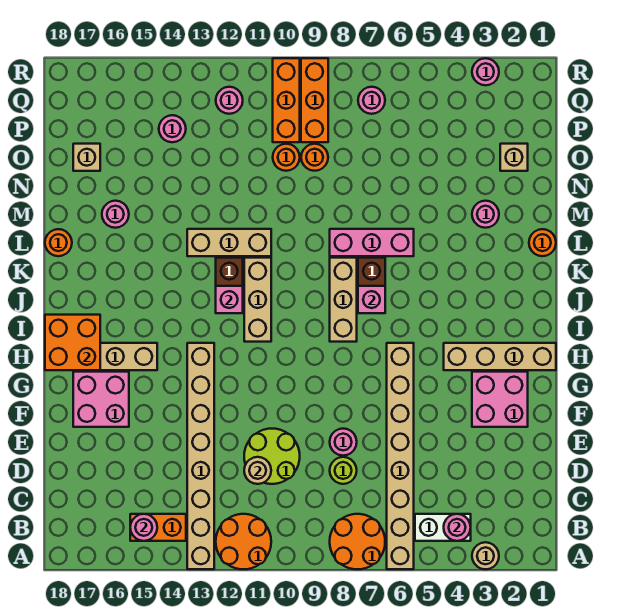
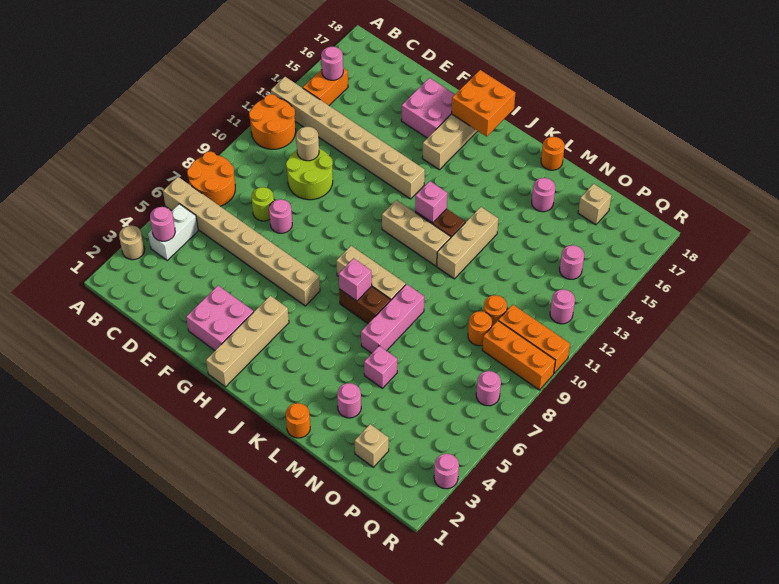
none -> pink brick M5 level 1

